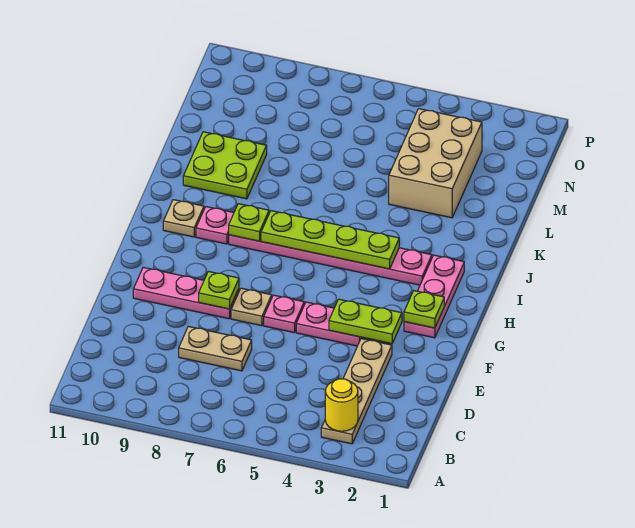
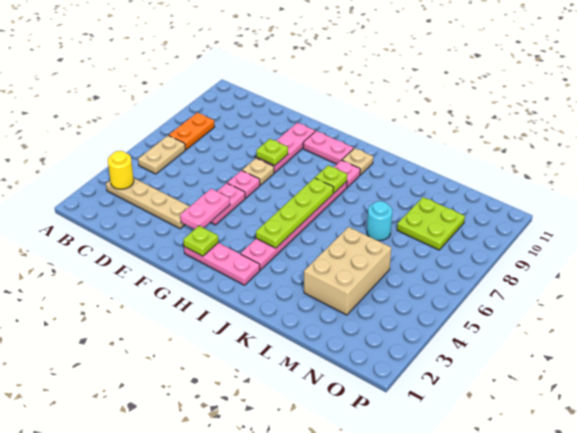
none -> orange plate B7:B8 level 1
tan plate D7:D8 level 1 -> tan plate B5:B6 level 1
lime plate F3:F4 level 2 -> pink plate F3:F4 level 2
none -> pink plate G10:H10 level 1
lime plate K9:L10 level 1 -> lime plate M8:N9 level 1
tan brick L3:N4 level 1 -> tan brick L3:M5 level 1
none -> cyan round brick L7 level 1

